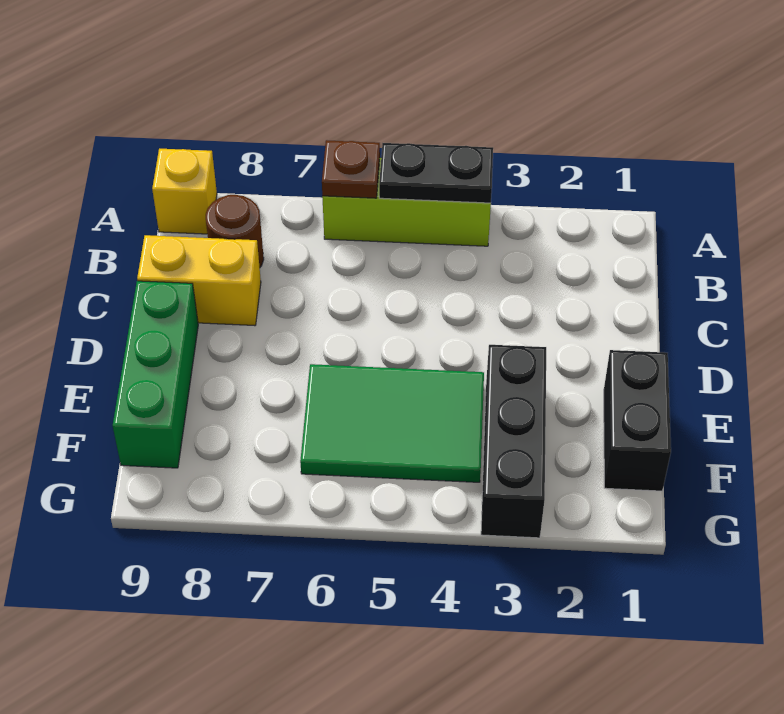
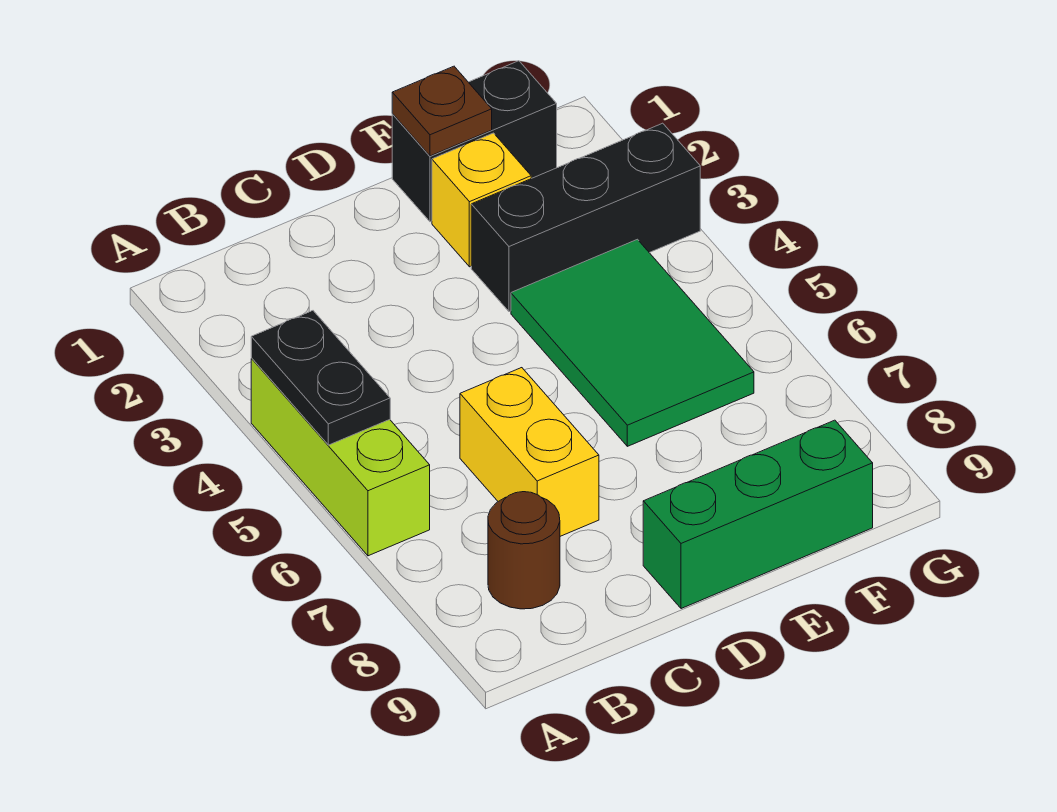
brown plate A6 level 2 -> brown plate E1 level 2
yellow brick A9 level 1 -> yellow brick E2 level 1
yellow brick C8:C9 level 1 -> yellow brick C6:C7 level 1

